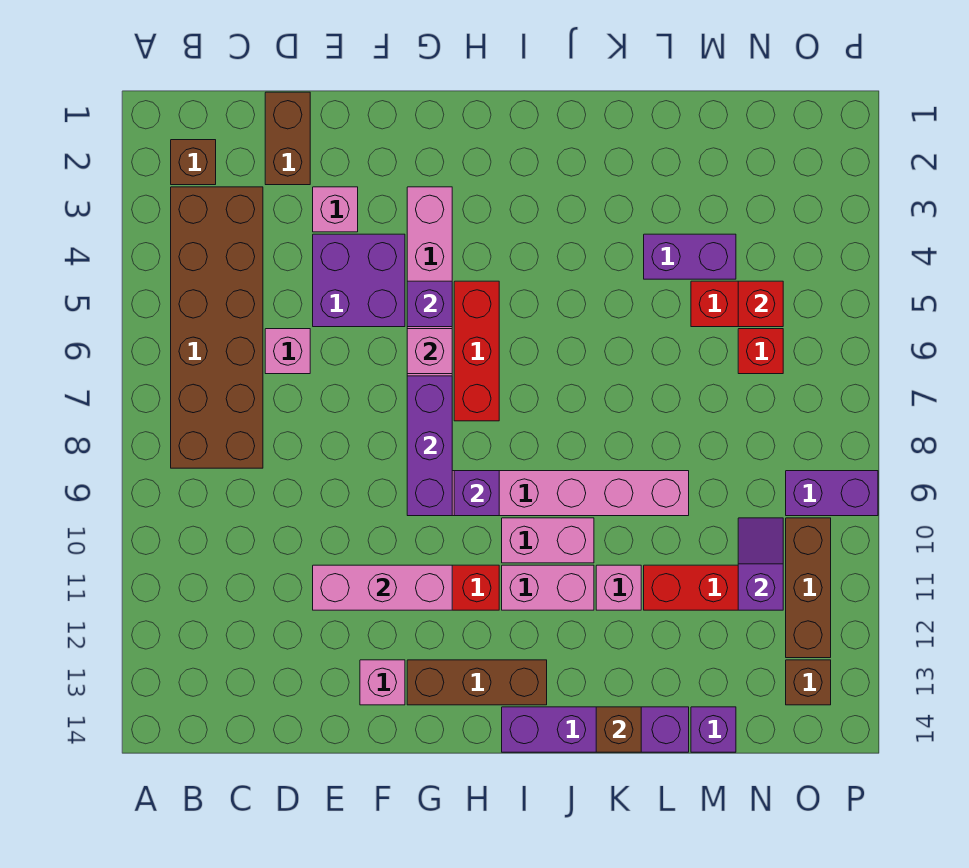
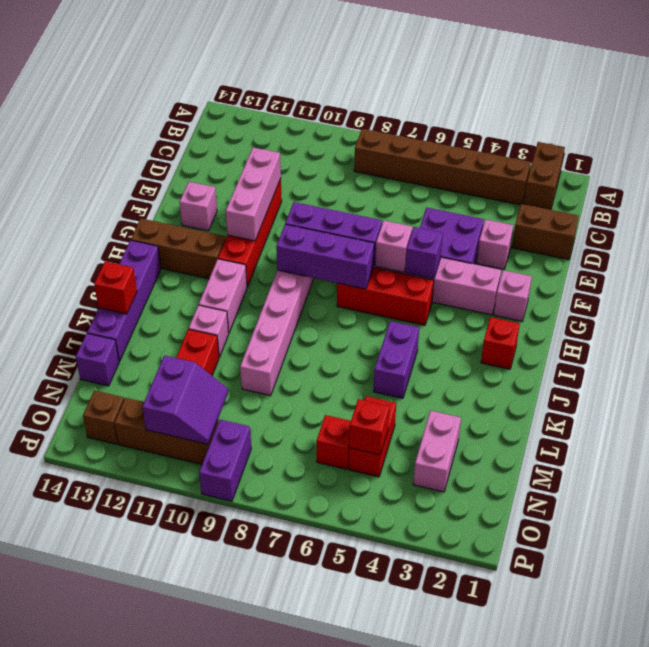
brown brick B2 level 1 -> brown brick A2:B2 level 1
brown brick B3:C8 level 1 -> brown brick B3:B8 level 1
pink brick D6 level 1 -> pink brick G2 level 1
brown brick G13:I13 level 1 -> brown brick H12:H14 level 1
purple brick H9 level 2 -> purple brick H7:H9 level 2
none -> red brick I2 level 1
pink brick I10:J10 level 1 -> pink brick M3:N3 level 1
brown brick K14 level 2 -> red brick K14 level 2
purple brick L4:M4 level 1 -> purple brick J5:K5 level 1
purple slope N10:N11 level 2 top 11 -> purple slope N10:O11 level 2 top 11

